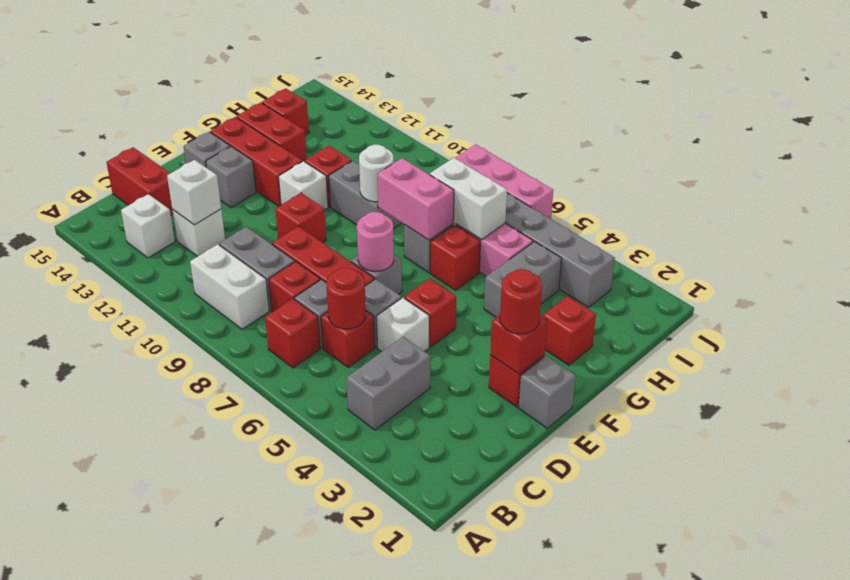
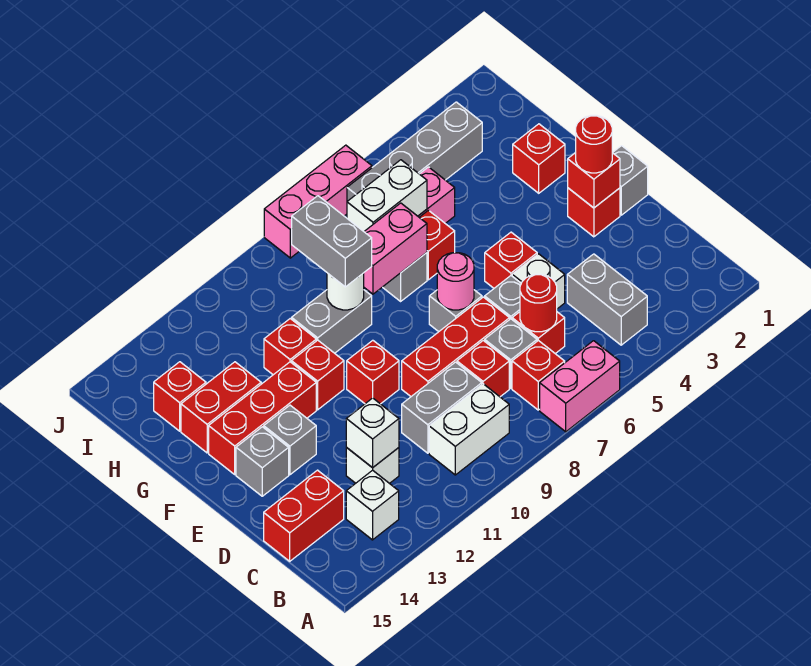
none -> pink brick A6:A7 level 1
white brick F11 level 1 -> red brick F11 level 1
grey brick G4:H4 level 1 -> grey brick G9:H9 level 3

